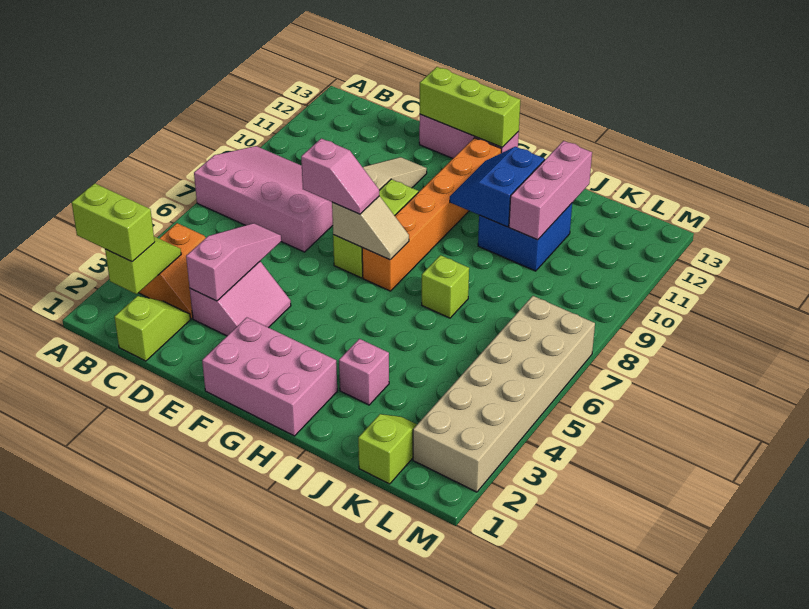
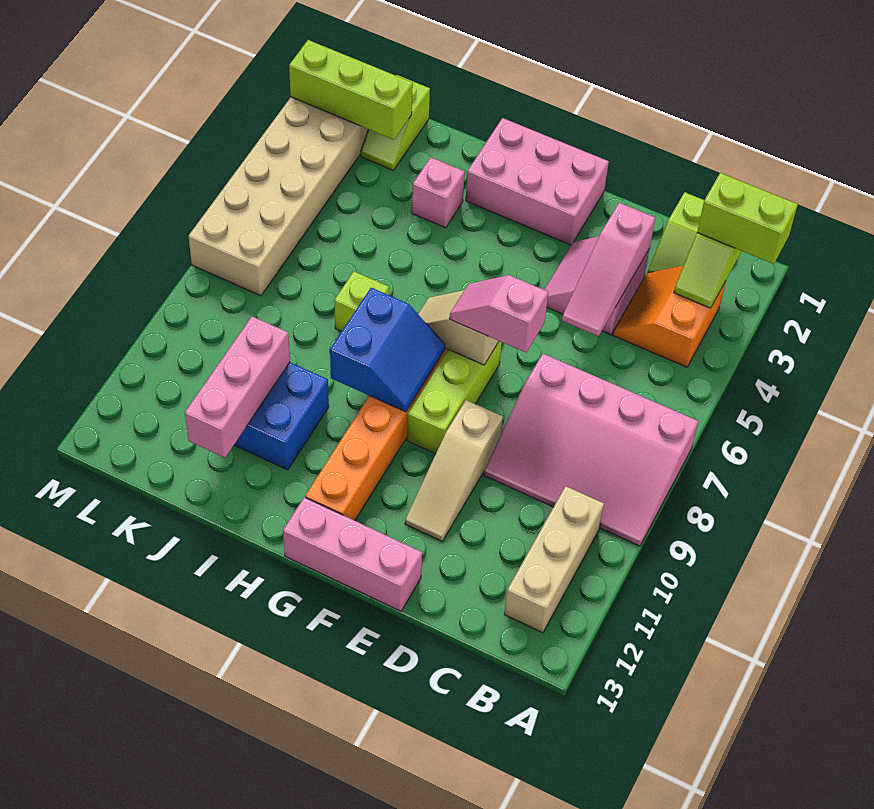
none -> tan brick B10:B12 level 1
lime brick E13:G13 level 2 -> lime brick K2:M2 level 2
blue slope H10:I11 level 2 top I -> blue slope G8:H9 level 2 top H

